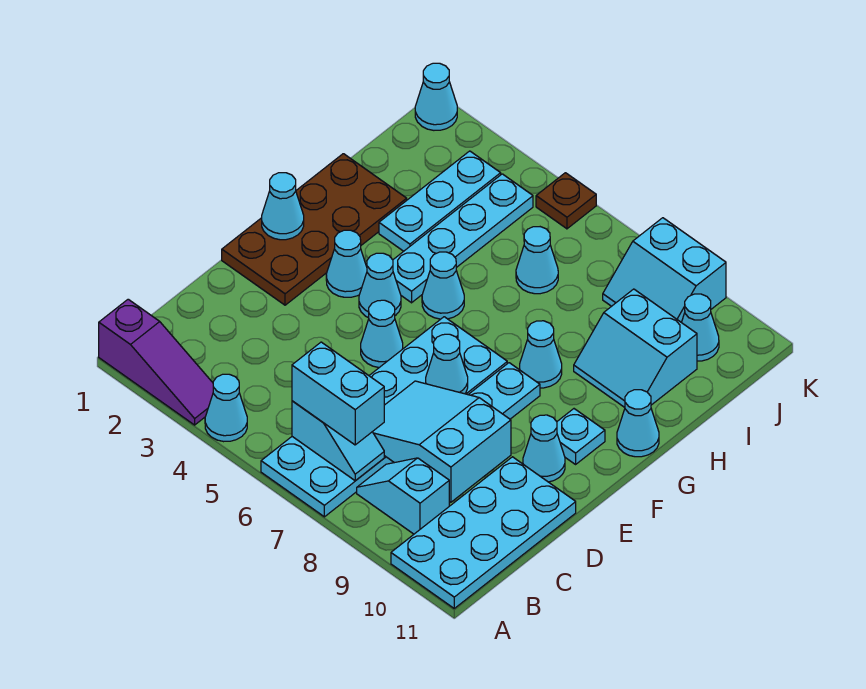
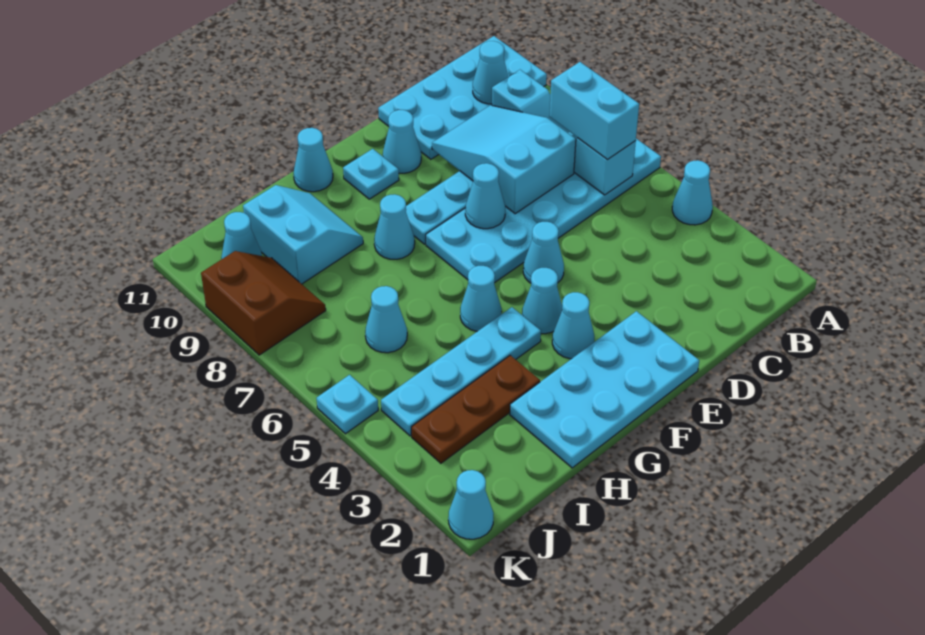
purple slope A1:A3 level 1 top 1 -> none
cyan slope C7:D9 level 2 top 9 -> cyan slope C7:D9 level 2 top 7
brown plate E1:H2 level 1 -> cyan plate E1:H2 level 1
cyan cone F1 level 2 -> cyan cone B10 level 2
cyan plate H3:J3 level 1 -> brown plate H3:J3 level 1
cyan slope J8:K9 level 1 top K -> brown slope J8:K9 level 1 top K
brown plate K5 level 1 -> cyan plate K5 level 1

